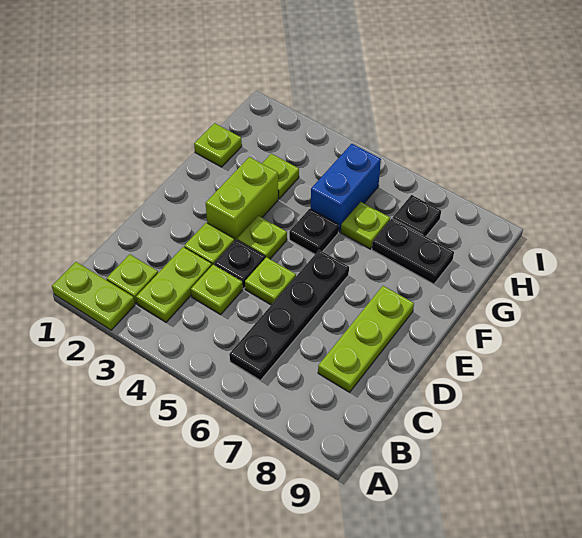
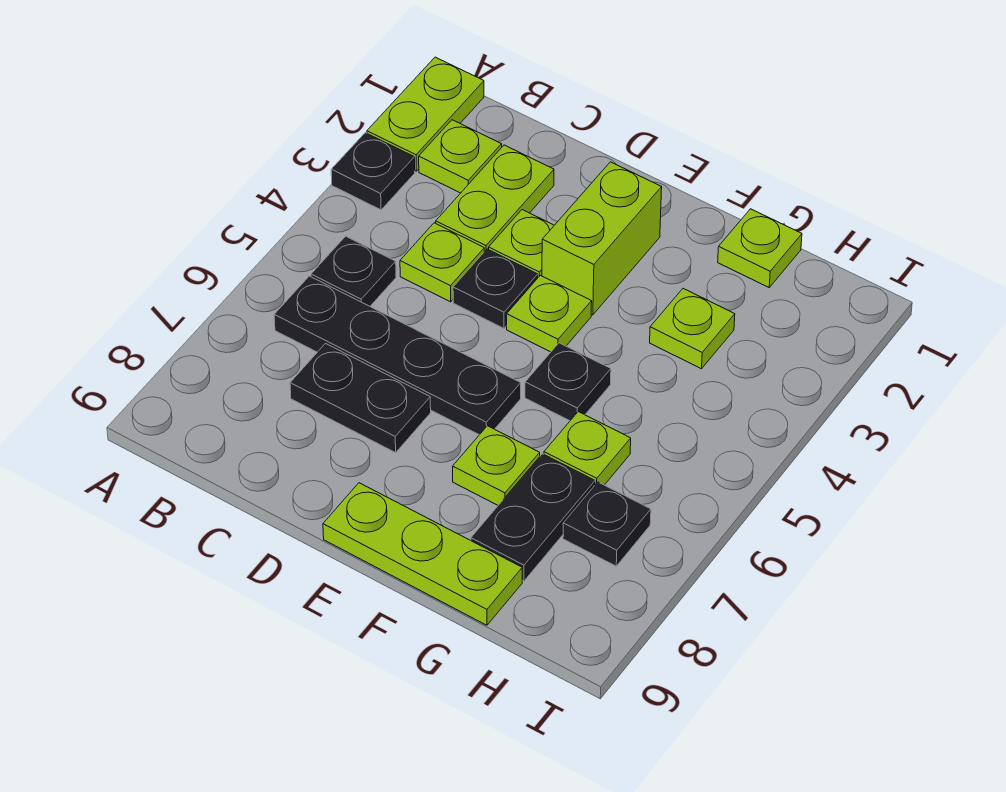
none -> black plate A3 level 1
lime plate B3:C3 level 1 -> lime plate C2:C3 level 1
none -> black plate B5 level 1
none -> black plate C7:D7 level 1
lime plate C8:E8 level 1 -> lime plate E9:G9 level 1
lime plate D5 level 1 -> lime plate F7 level 1
lime brick E3:F3 level 1 -> lime brick E2:E3 level 1
blue brick G5:H5 level 1 -> none

